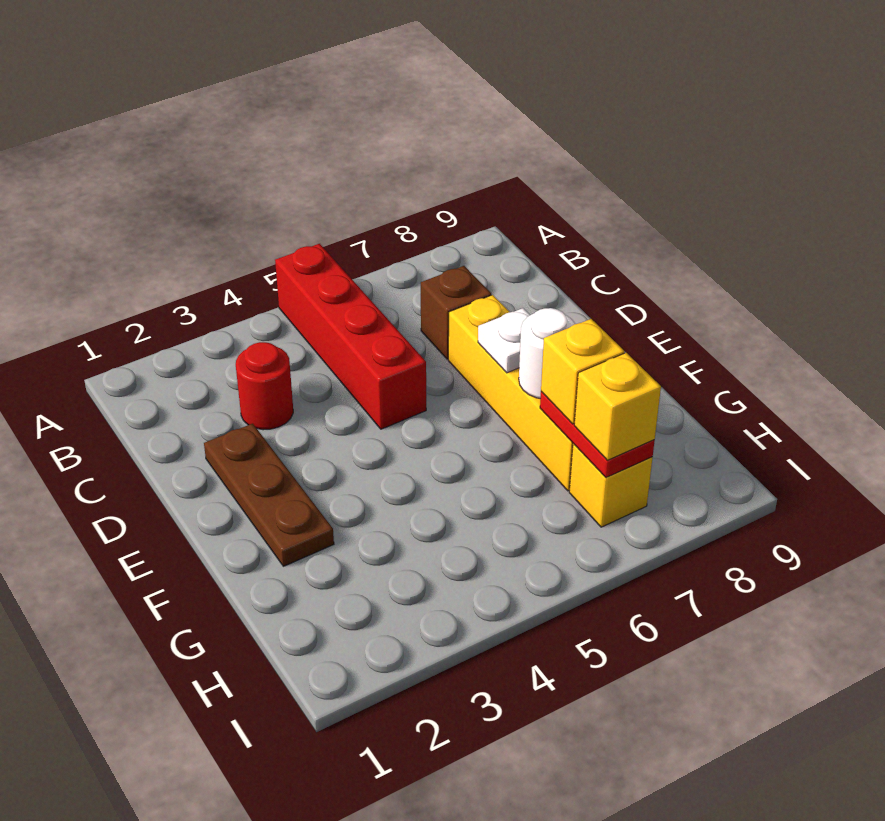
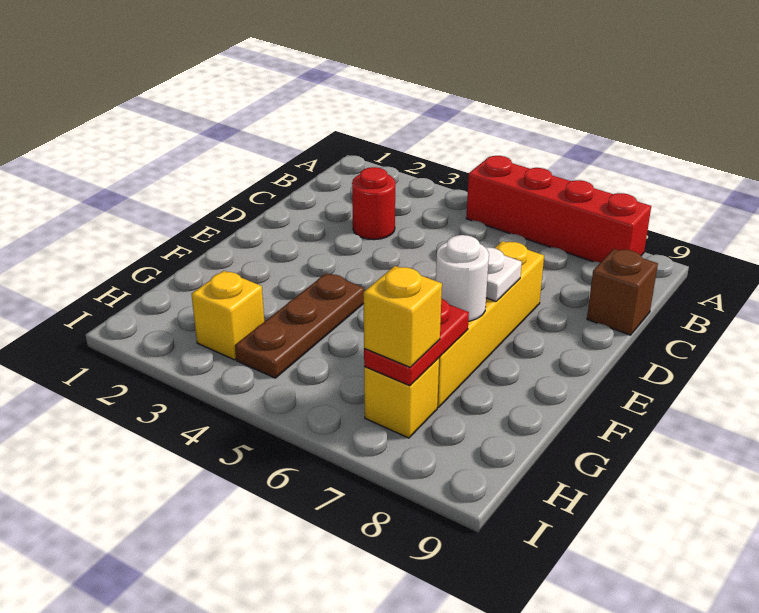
red brick A5:D5 level 1 -> red brick A5:A8 level 1
brown brick C7 level 1 -> brown brick C9 level 1
brown plate D2:F2 level 1 -> brown plate F4:H4 level 1
yellow brick G7 level 3 -> yellow brick H3 level 1

